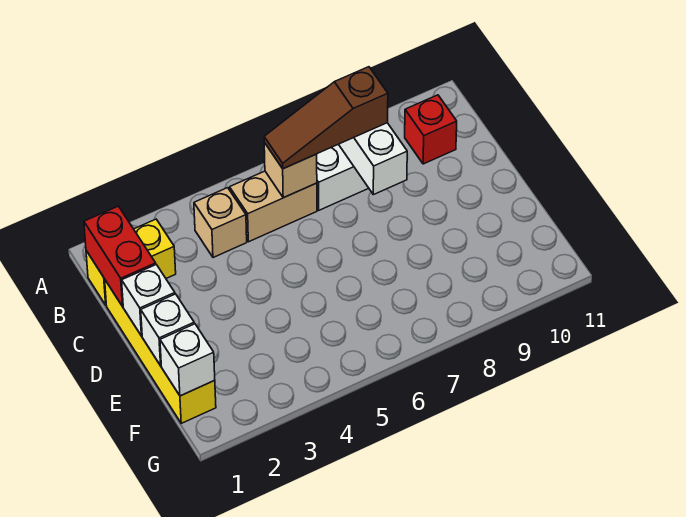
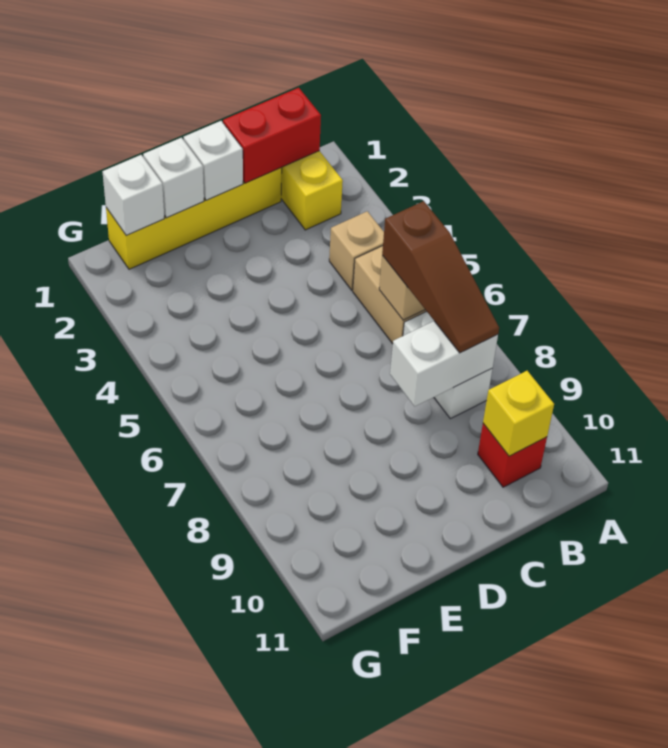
brown slope B6:B8 level 3 top 8 -> brown slope B6:B8 level 3 top 6
none -> yellow brick B10 level 2

